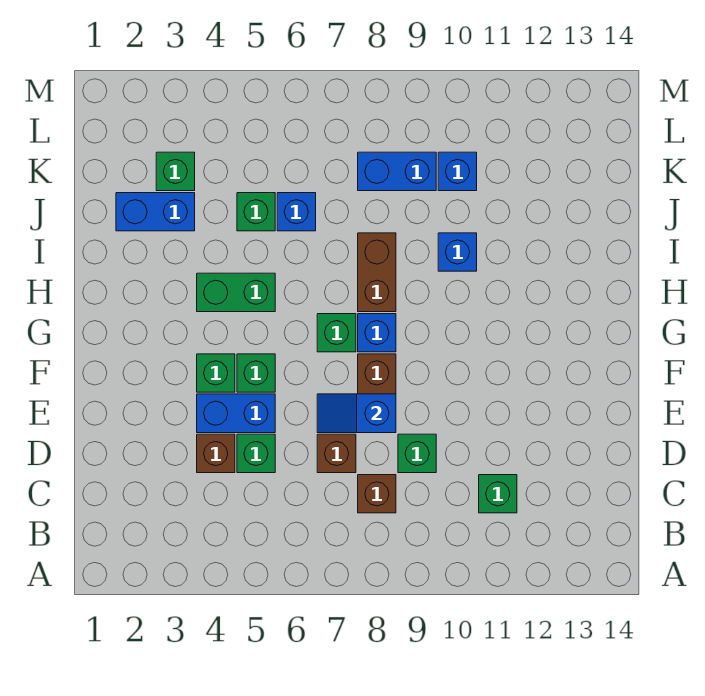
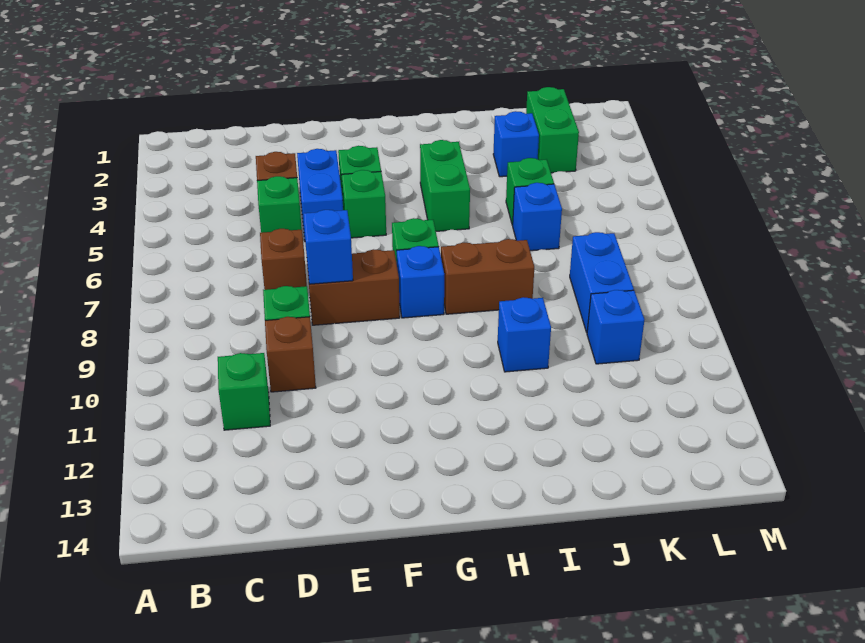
brown brick C8 level 1 -> brown brick D10 level 1
blue brick J2:J3 level 1 -> blue brick J3 level 1
green brick K3 level 1 -> green brick K2:K3 level 1

